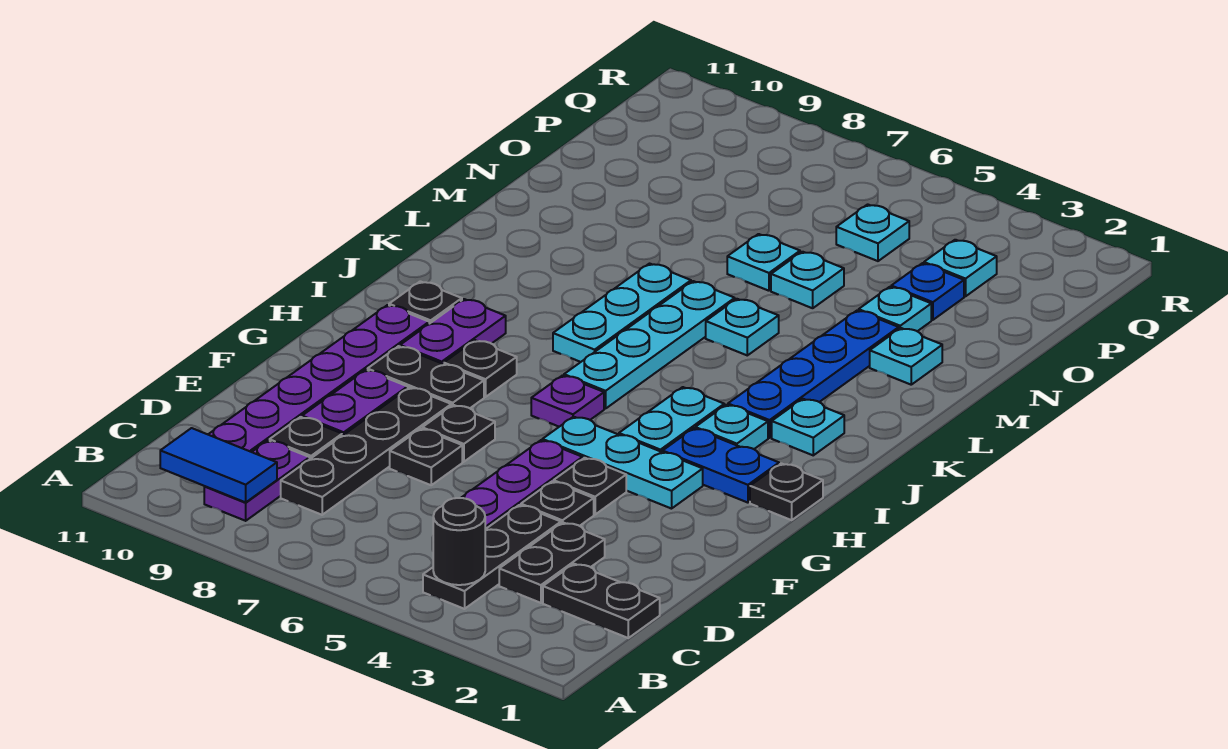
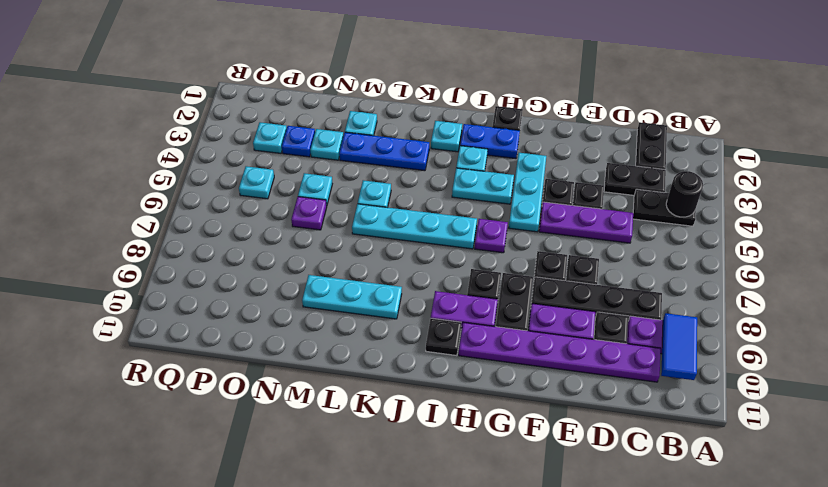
black plate B4:D4 level 1 -> black plate B4:C4 level 1
blue plate H2:H3 level 1 -> blue plate H2:I2 level 1
blue plate J3:M3 level 1 -> blue plate K3:M3 level 1
cyan plate J7:L7 level 1 -> cyan plate K9:M9 level 1
cyan plate N6 level 1 -> purple plate N6 level 1

